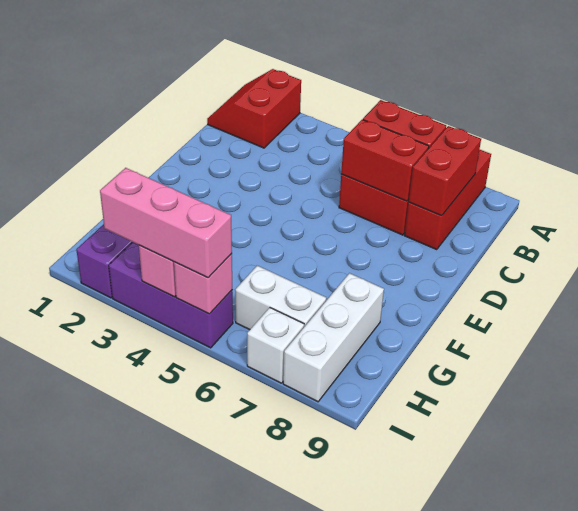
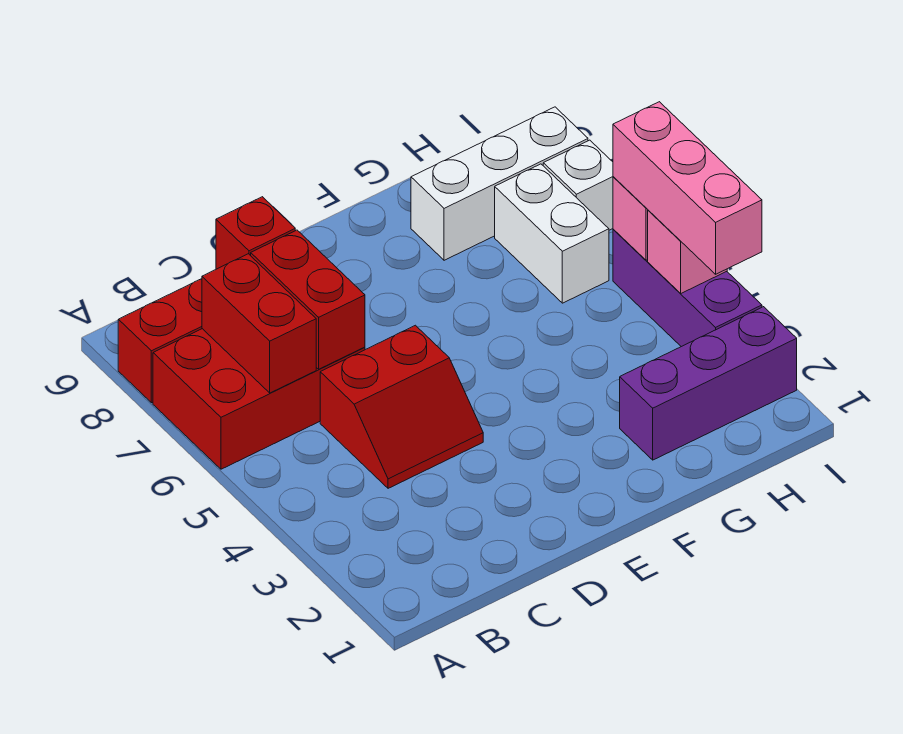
red slope A1:B2 level 1 top 2 -> red slope C4:D5 level 1 top 5
red brick B8:C8 level 2 -> red brick C8 level 2

